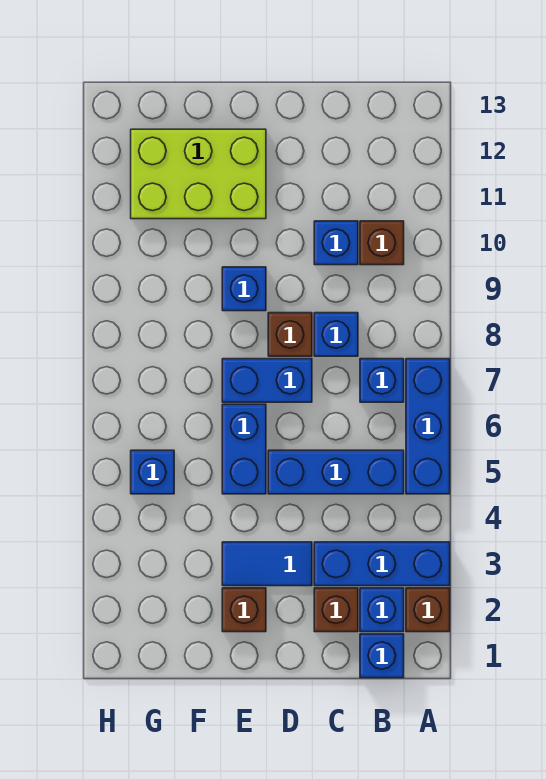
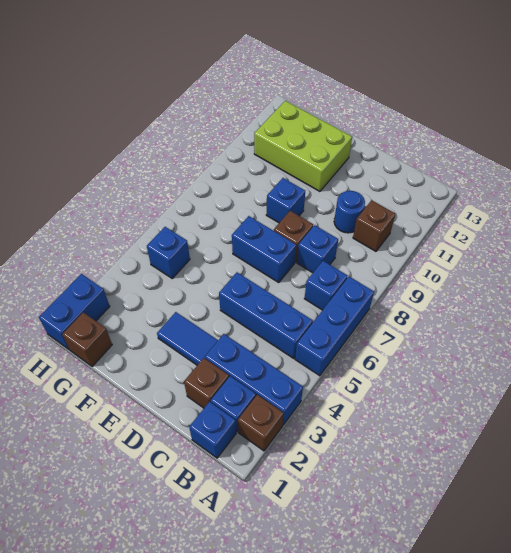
blue brick C10 level 1 -> blue round brick C10 level 1
brown brick E2 level 1 -> brown brick G1 level 1
blue brick E5:E6 level 1 -> blue brick H1:H2 level 1

